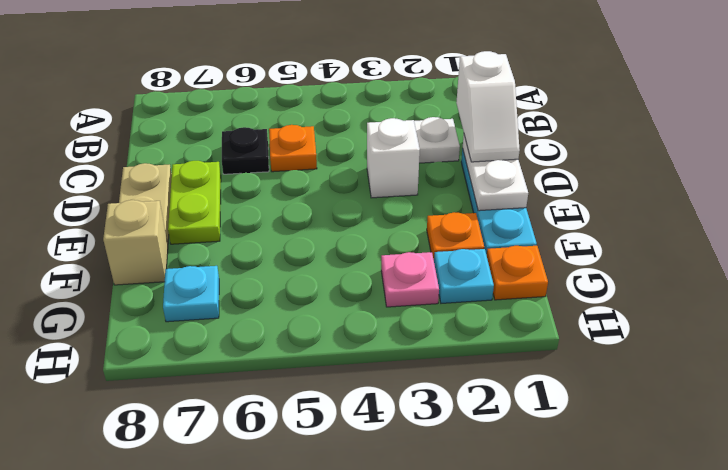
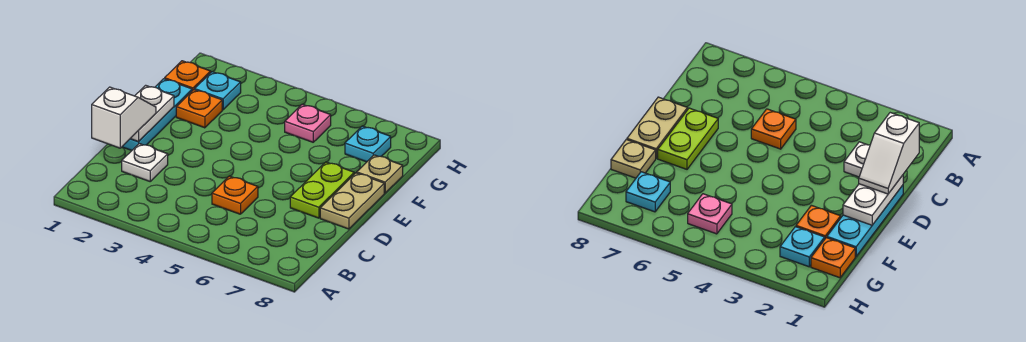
black plate C6 level 1 -> none
white brick D3 level 1 -> none
tan brick F8 level 1 -> tan plate F8 level 1
pink plate G3 level 1 -> pink plate G5 level 1

